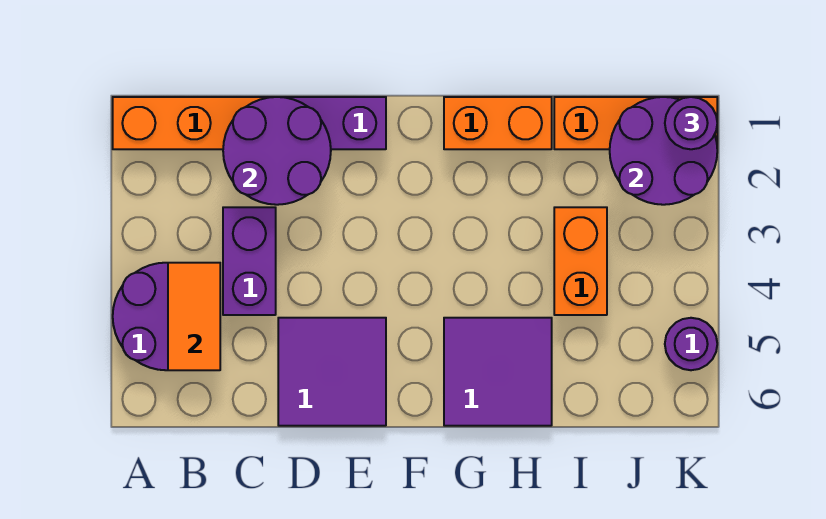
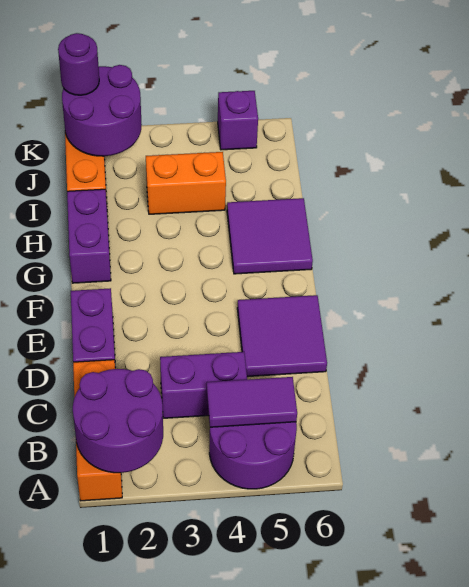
orange tile B4:B5 level 2 -> purple tile B4:B5 level 2
purple round brick C1:D2 level 2 -> purple round brick A1:B2 level 2
orange brick G1:H1 level 1 -> purple brick G1:H1 level 1
purple round brick K5 level 1 -> purple brick K5 level 1

